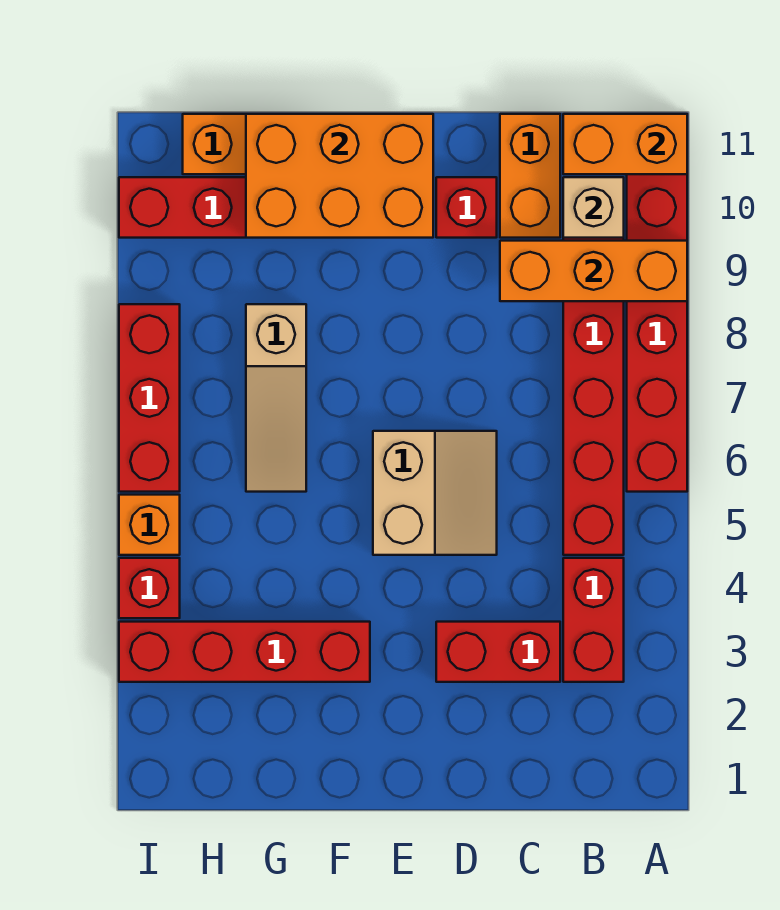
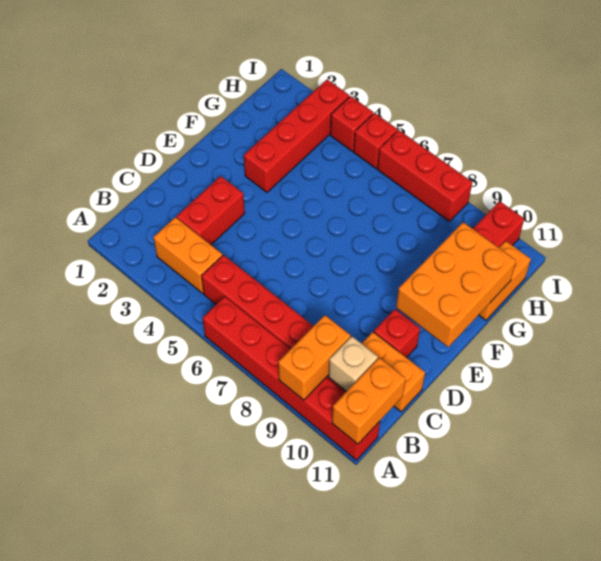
orange brick A9:C9 level 2 -> orange brick A9:B9 level 2
red brick B3:B4 level 1 -> orange brick B3:B4 level 1
tan slope D5:E6 level 1 top E -> none
tan slope G6:G8 level 1 top 8 -> none
orange brick I5 level 1 -> red brick I5 level 1

